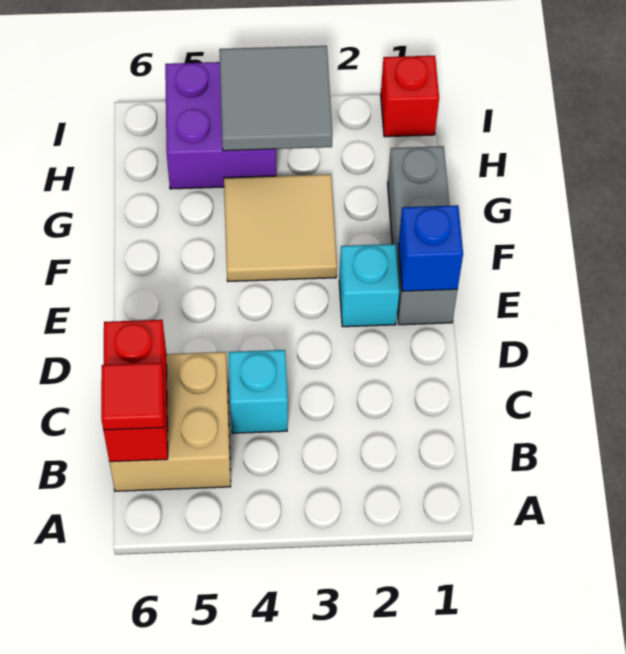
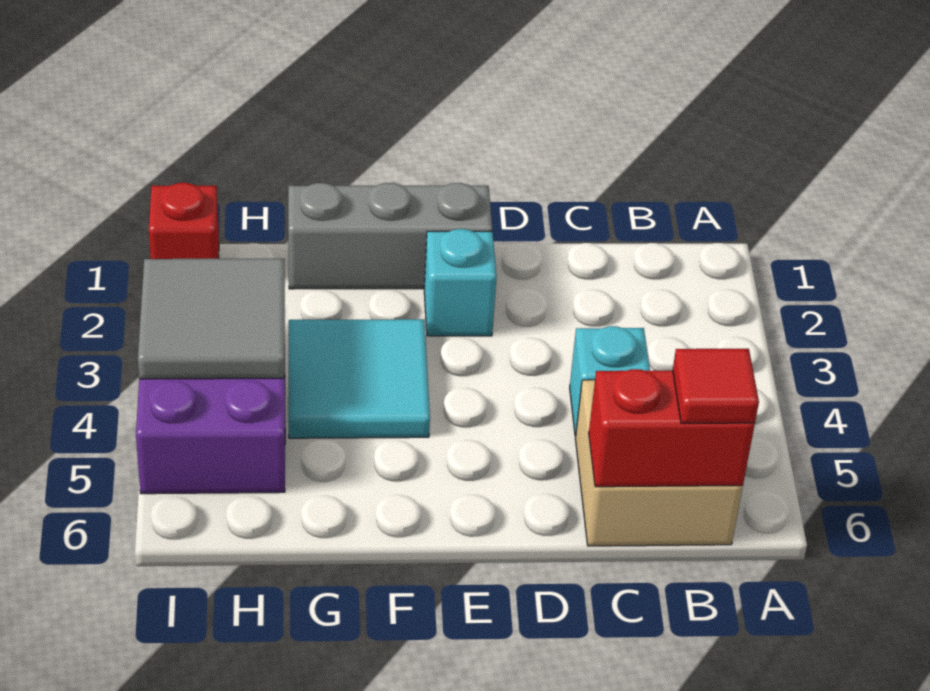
blue brick E1 level 2 -> none
tan tile F3:G4 level 1 -> cyan tile F3:G4 level 1

